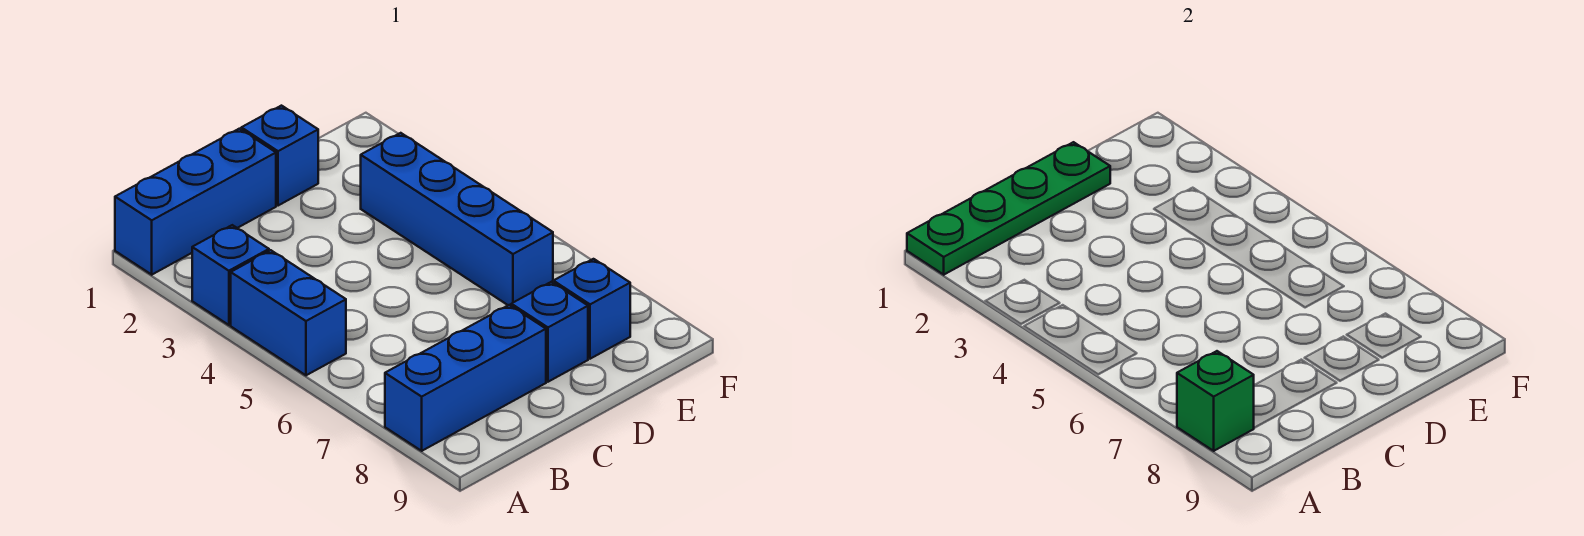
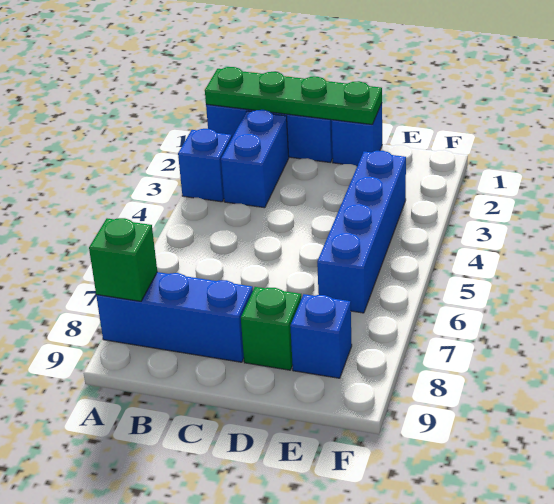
blue brick A4:A5 level 1 -> blue brick B2:B3 level 1
blue brick D8 level 1 -> green brick D8 level 1

